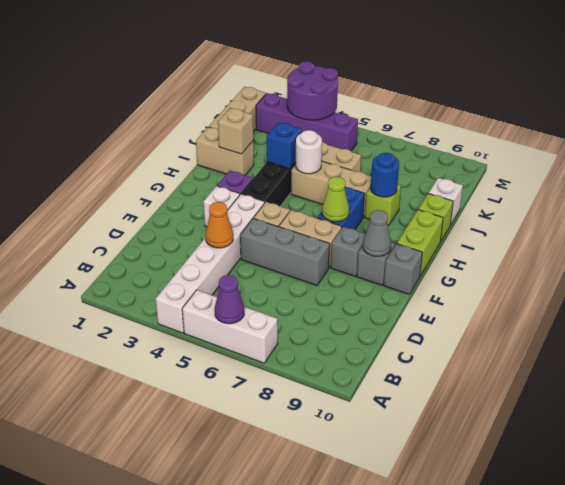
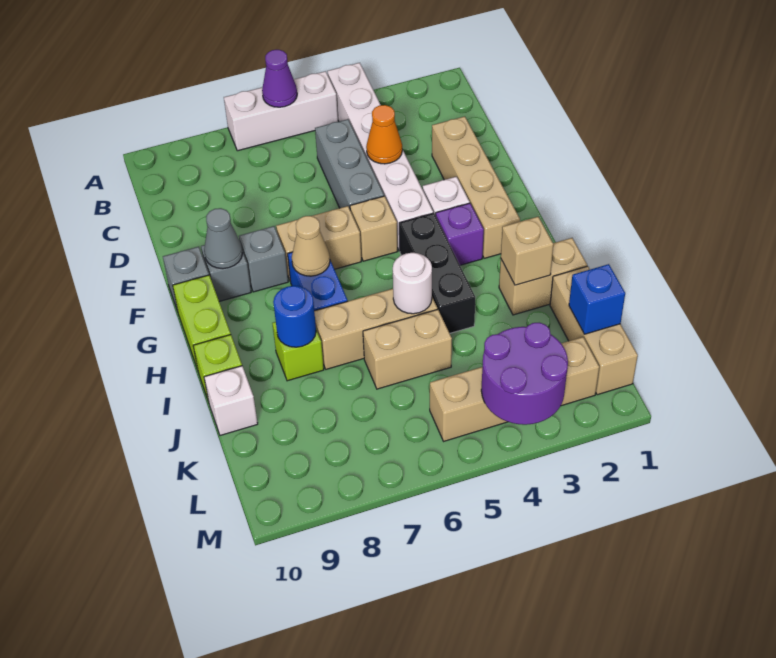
none -> tan brick D2:G2 level 1
grey brick E5:E7 level 1 -> grey brick C5:E5 level 1
lime cone G7 level 2 -> tan cone G7 level 2
blue brick I4 level 2 -> blue brick K1 level 2
purple brick L2:L5 level 1 -> tan brick L2:L5 level 1

